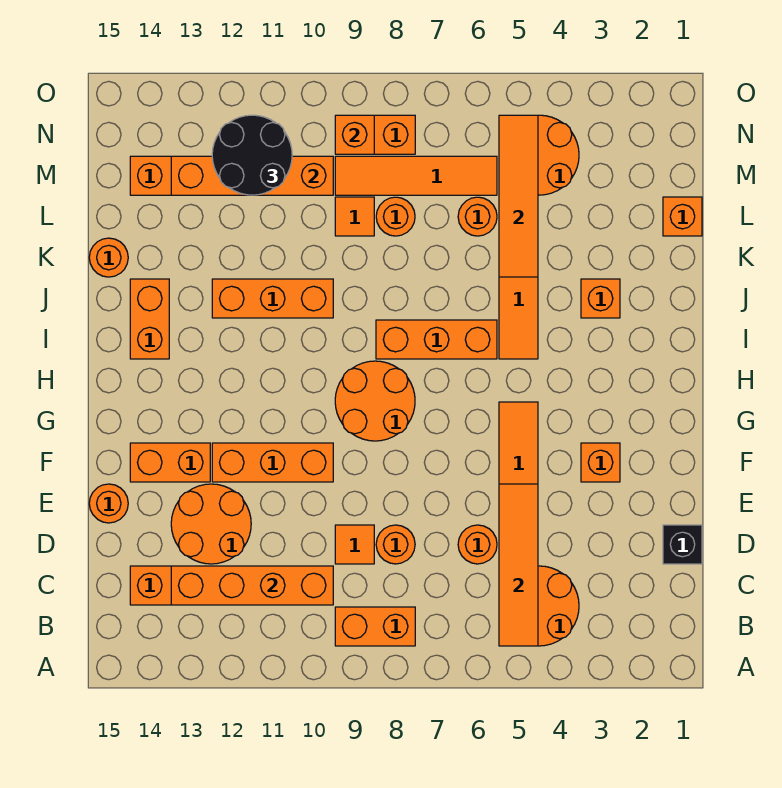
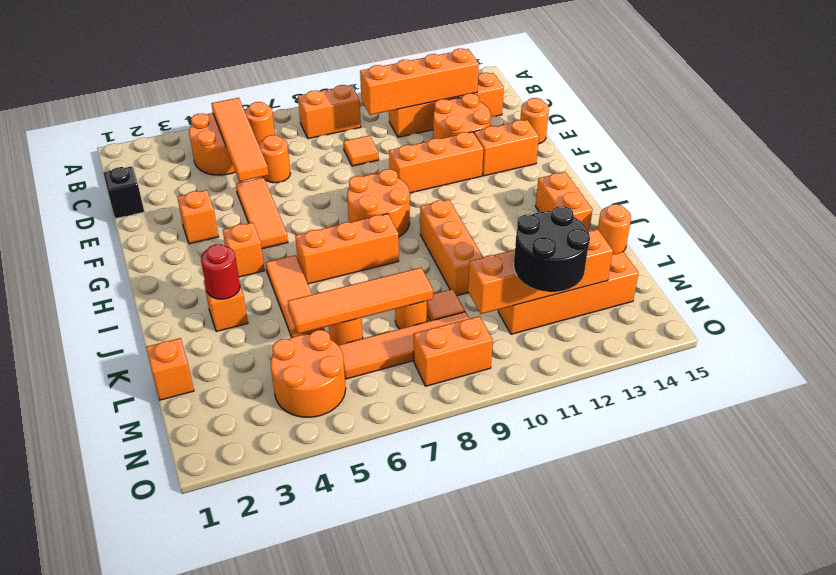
orange round brick D8 level 1 -> orange round brick B6 level 1
none -> red round brick J3 level 2
orange brick J10:J12 level 1 -> orange brick I10:K10 level 1
orange tile K5:N5 level 2 -> orange tile L5:L8 level 2
orange brick N9 level 2 -> orange brick H4 level 1

